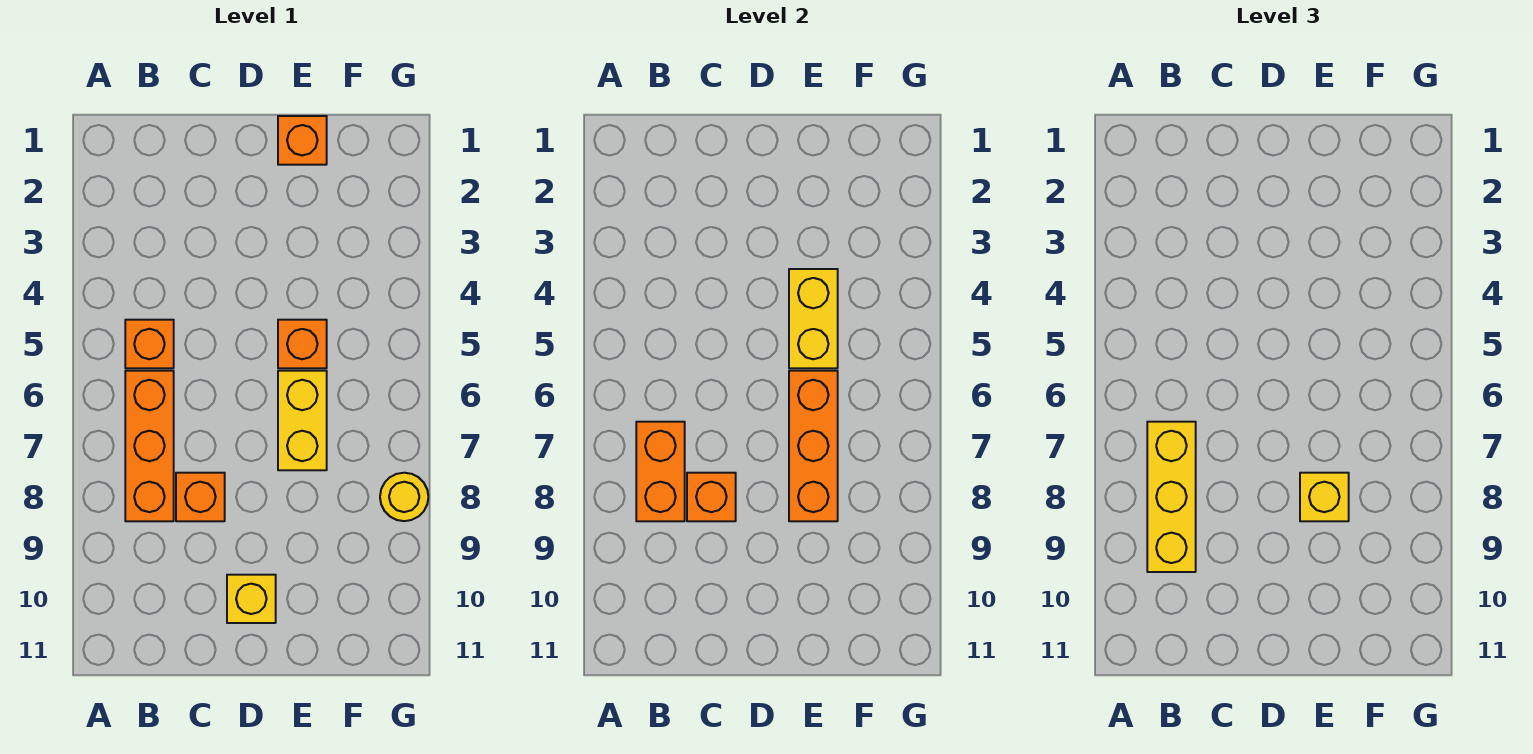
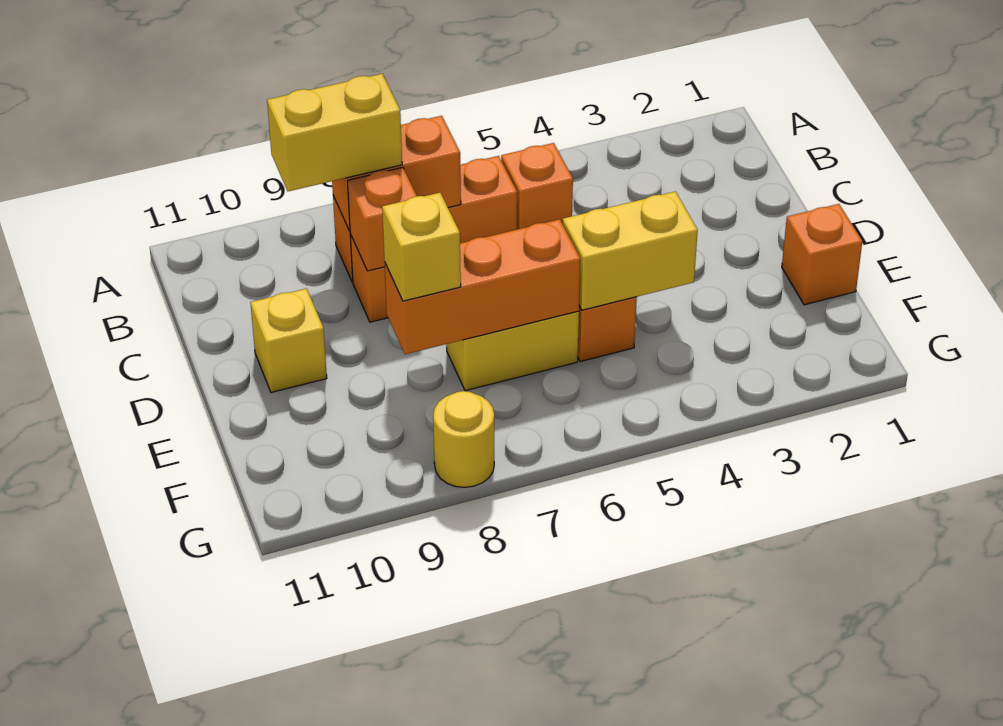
yellow brick B7:B9 level 3 -> yellow brick B8:B9 level 3

